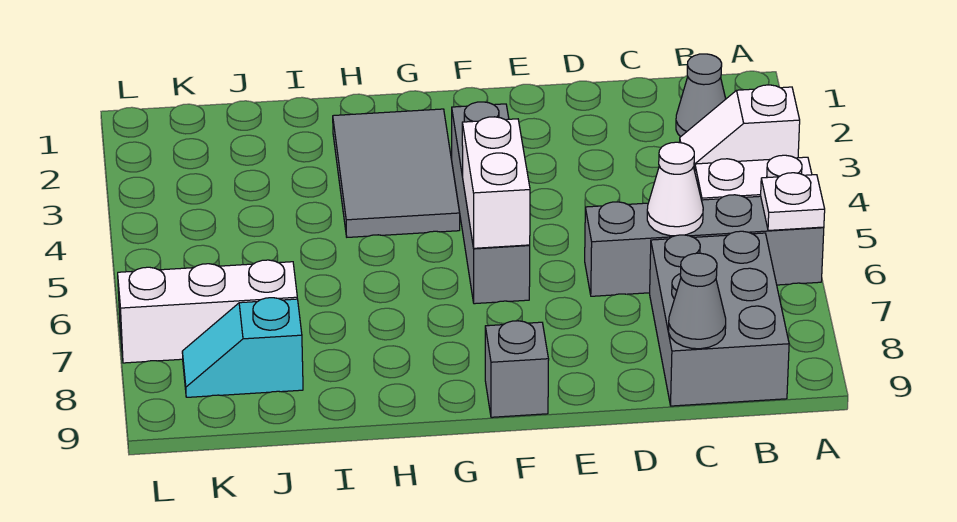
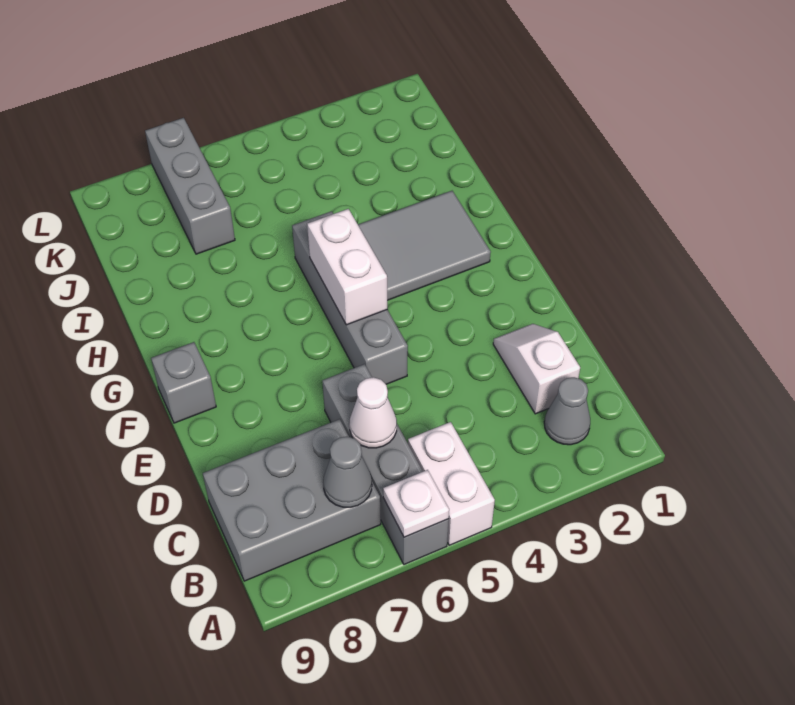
white slope A3:B3 level 1 top A -> white slope C2:D2 level 1 top C
grey cone C9 level 2 -> grey cone B7 level 2
grey brick F3:F6 level 1 -> grey brick E5:H5 level 1
white brick F5:F6 level 2 -> white brick F5:G5 level 2
white brick J7:L7 level 1 -> grey brick J7:L7 level 1
cyan slope J8:K8 level 1 top J -> none

